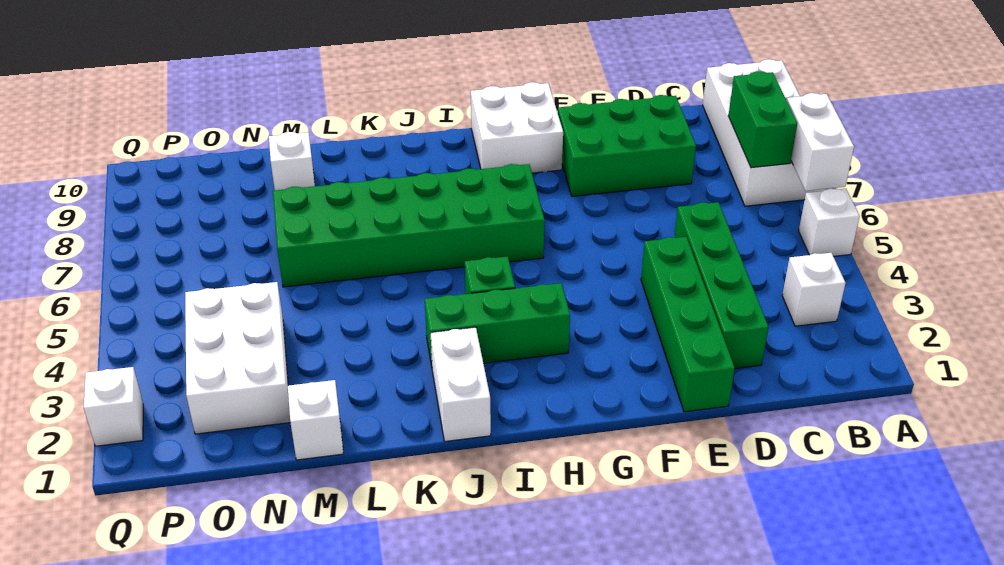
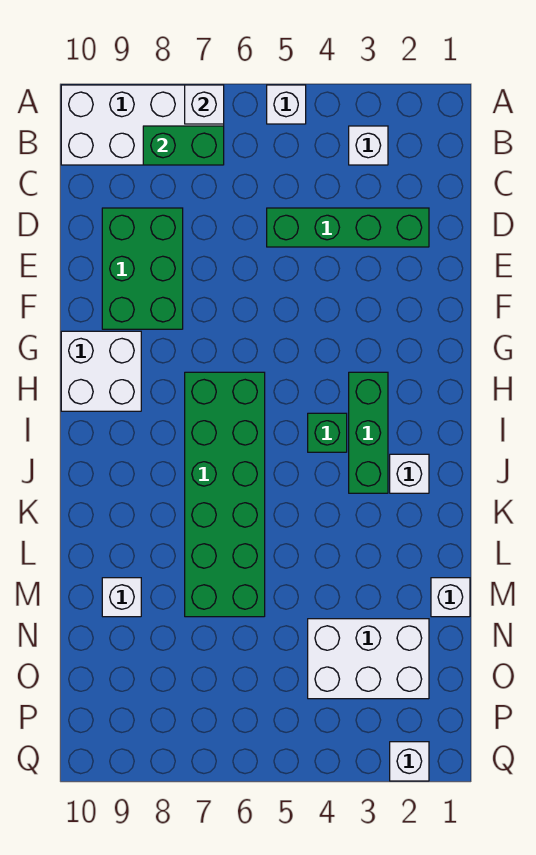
white brick A6:A7 level 2 -> white brick A7 level 2
green brick E1:E4 level 1 -> none
white brick J1:J2 level 1 -> white brick J2 level 1

